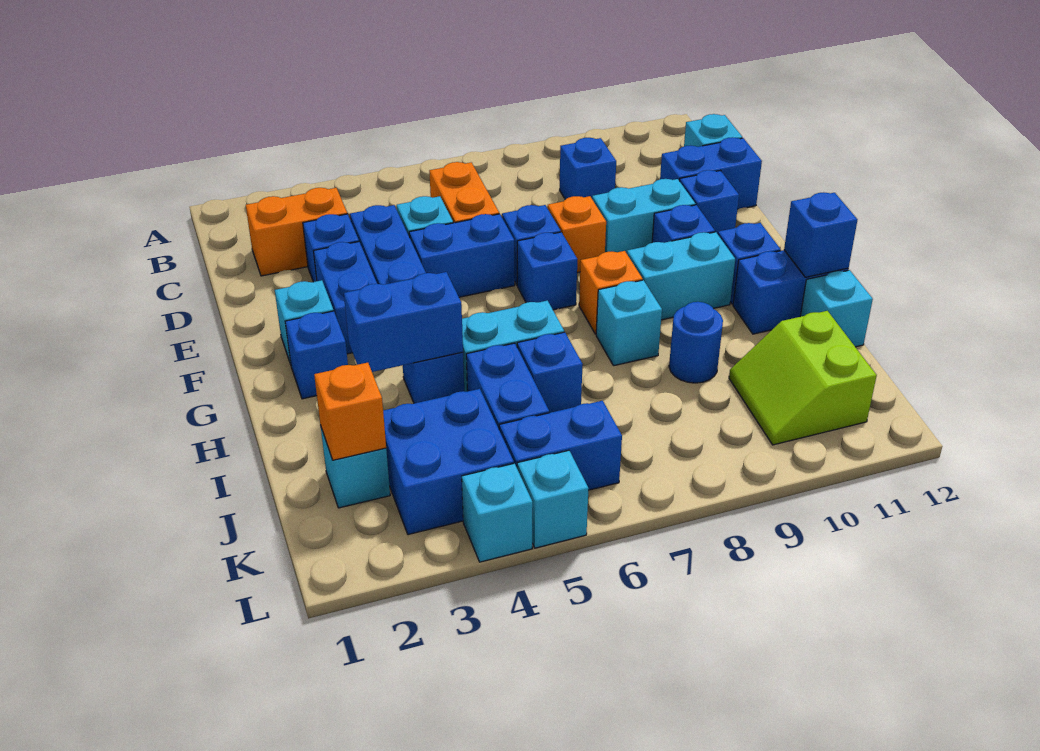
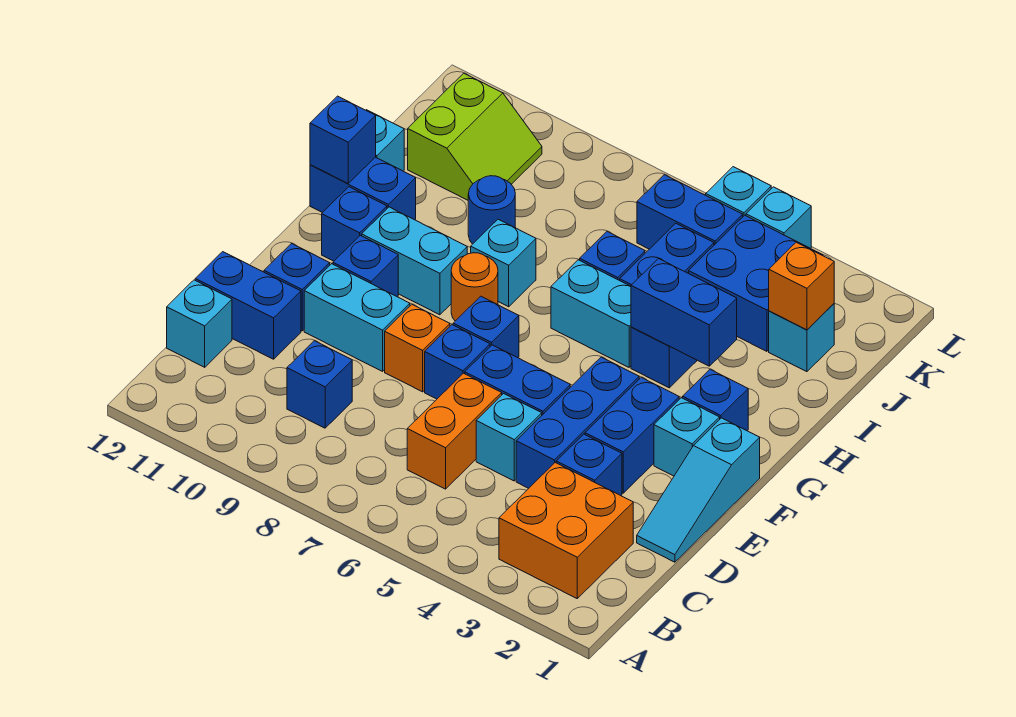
orange brick C2:C3 level 1 -> orange brick B2:C3 level 1
none -> cyan slope D1:F1 level 1 top F
orange brick G8 level 1 -> orange round brick G8 level 1

